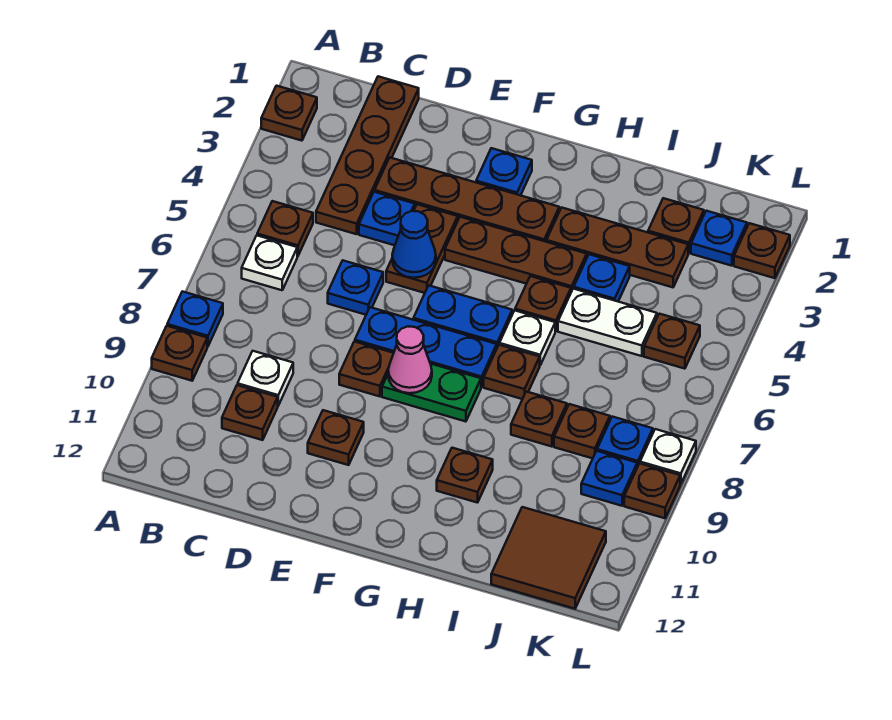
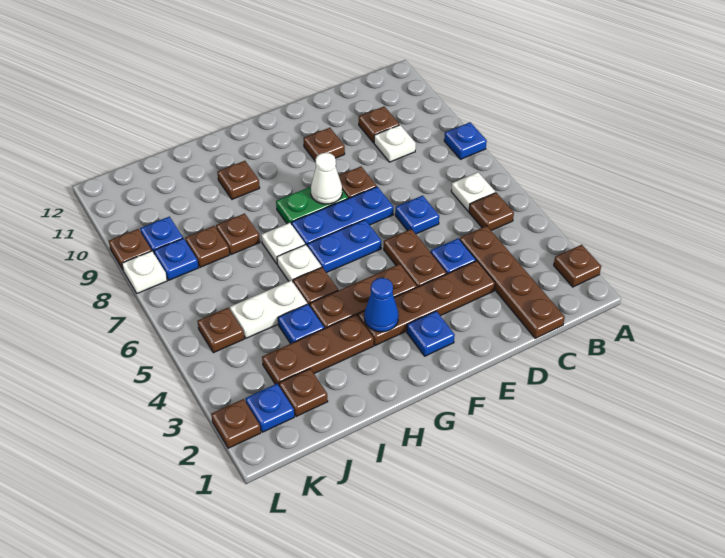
brown plate A9 level 1 -> none
blue cone E5 level 2 -> blue cone G3 level 2
pink cone F8 level 2 -> white cone F8 level 2
brown plate H7 level 1 -> white plate H7 level 1
brown tile J11:K12 level 1 -> none

